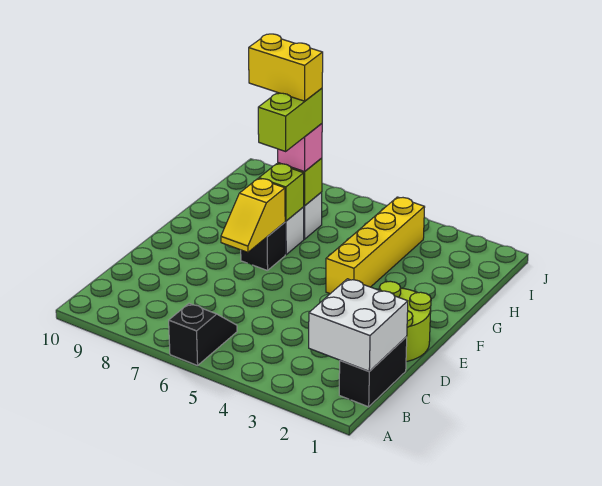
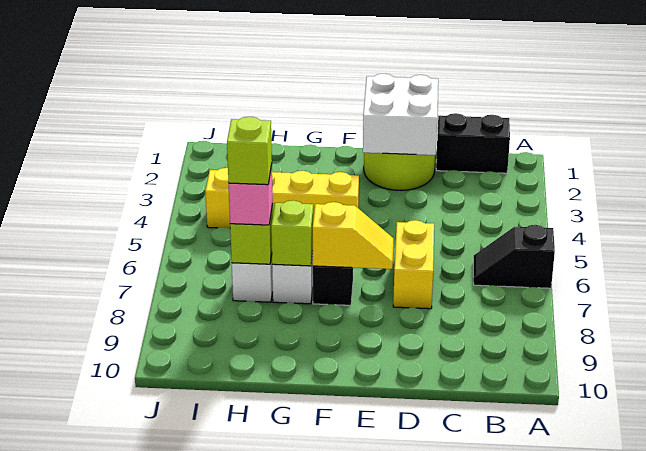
white brick B1:C2 level 2 -> white brick D1:E2 level 2
lime brick G7:H7 level 4 -> lime brick H7 level 4
yellow brick H7:H8 level 5 -> yellow brick D6:D7 level 1

